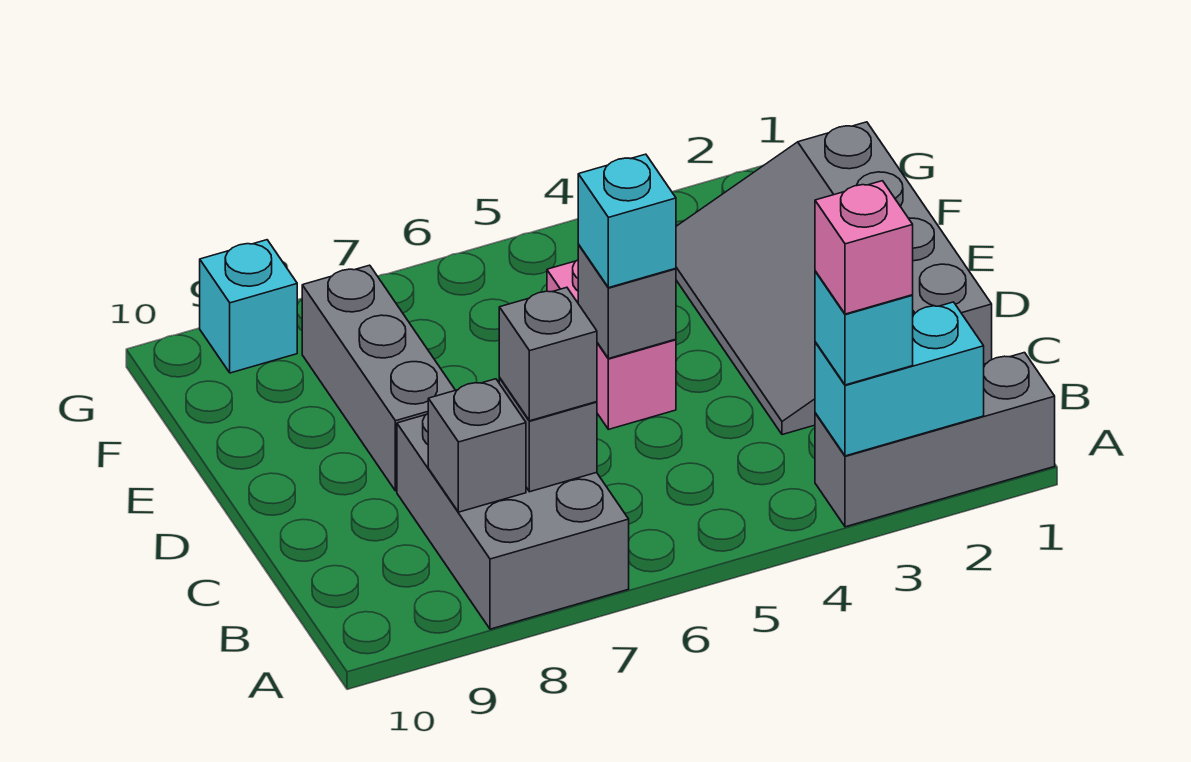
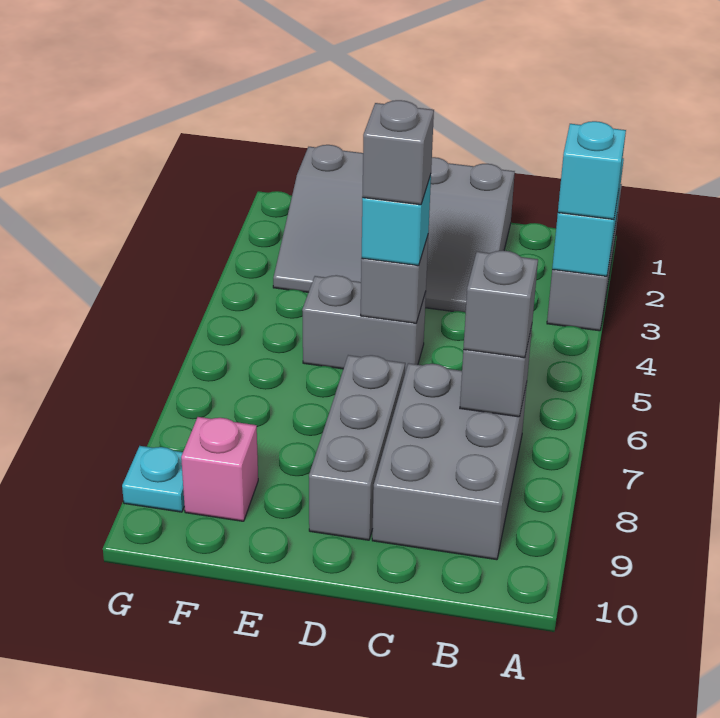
pink brick A3 level 4 -> pink brick F9 level 1
grey brick A7:C8 level 1 -> grey brick B7:C9 level 1
grey brick B8 level 2 -> grey brick D5 level 4
pink brick D5:E5 level 1 -> grey brick D5:E5 level 1
grey brick D8:F8 level 1 -> grey brick D7:D9 level 1
cyan brick G9 level 1 -> cyan plate G9 level 1

